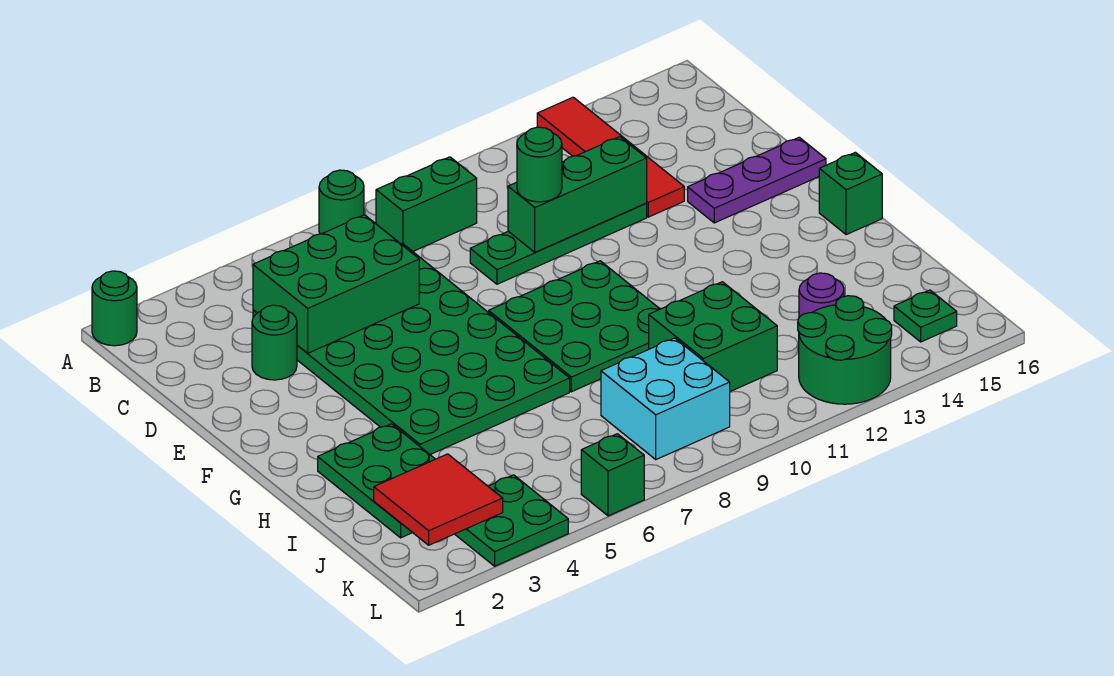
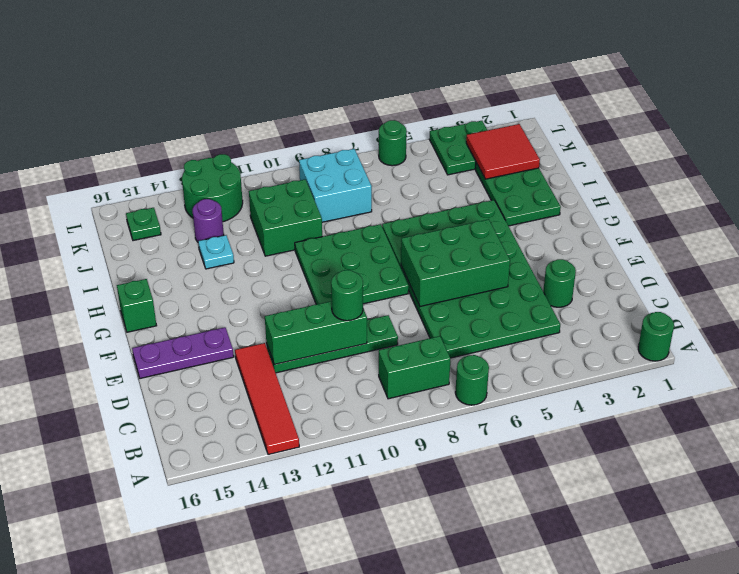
green brick C4:D6 level 2 -> green brick E5:F7 level 2
none -> cyan plate I13 level 1
green brick L6 level 1 -> green round brick L6 level 1

